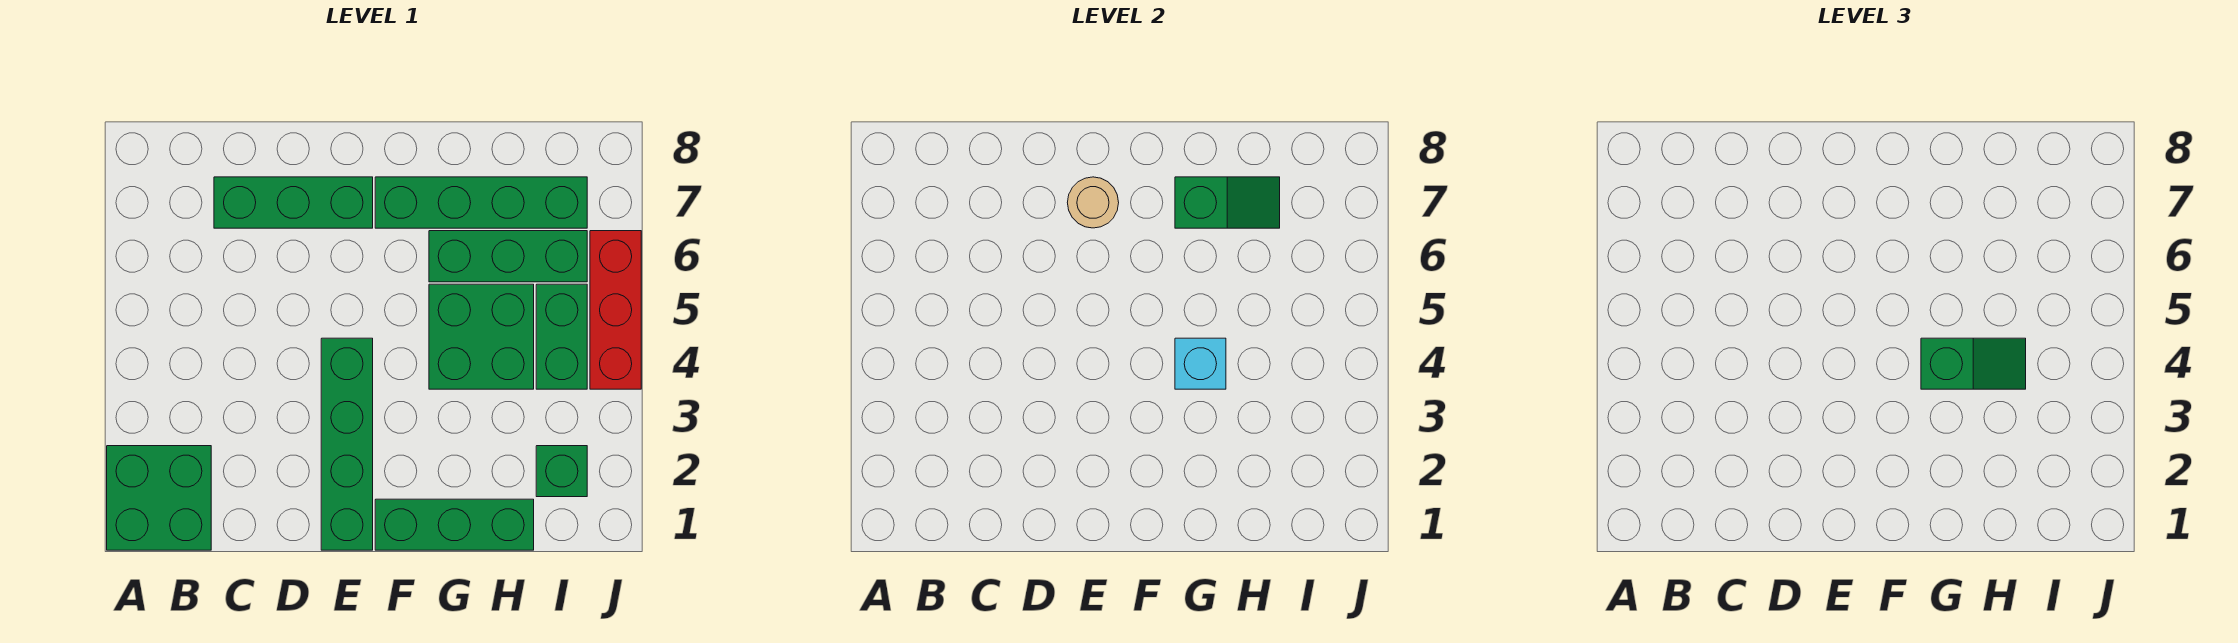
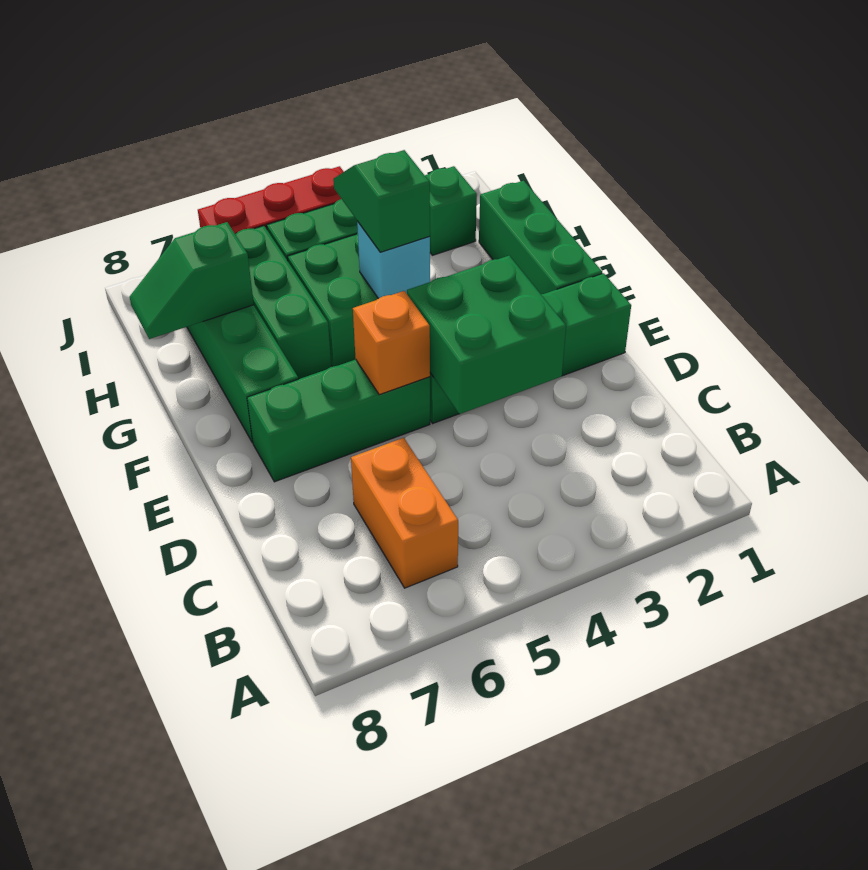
green brick A1:B2 level 1 -> green brick D3:E4 level 2
none -> orange brick B6:C6 level 1
green brick C7:E7 level 1 -> green brick E5:E7 level 1
none -> orange brick E5 level 2
tan round brick E7 level 2 -> none
green slope G7:H7 level 2 top G -> green slope H7:H8 level 2 top 7

